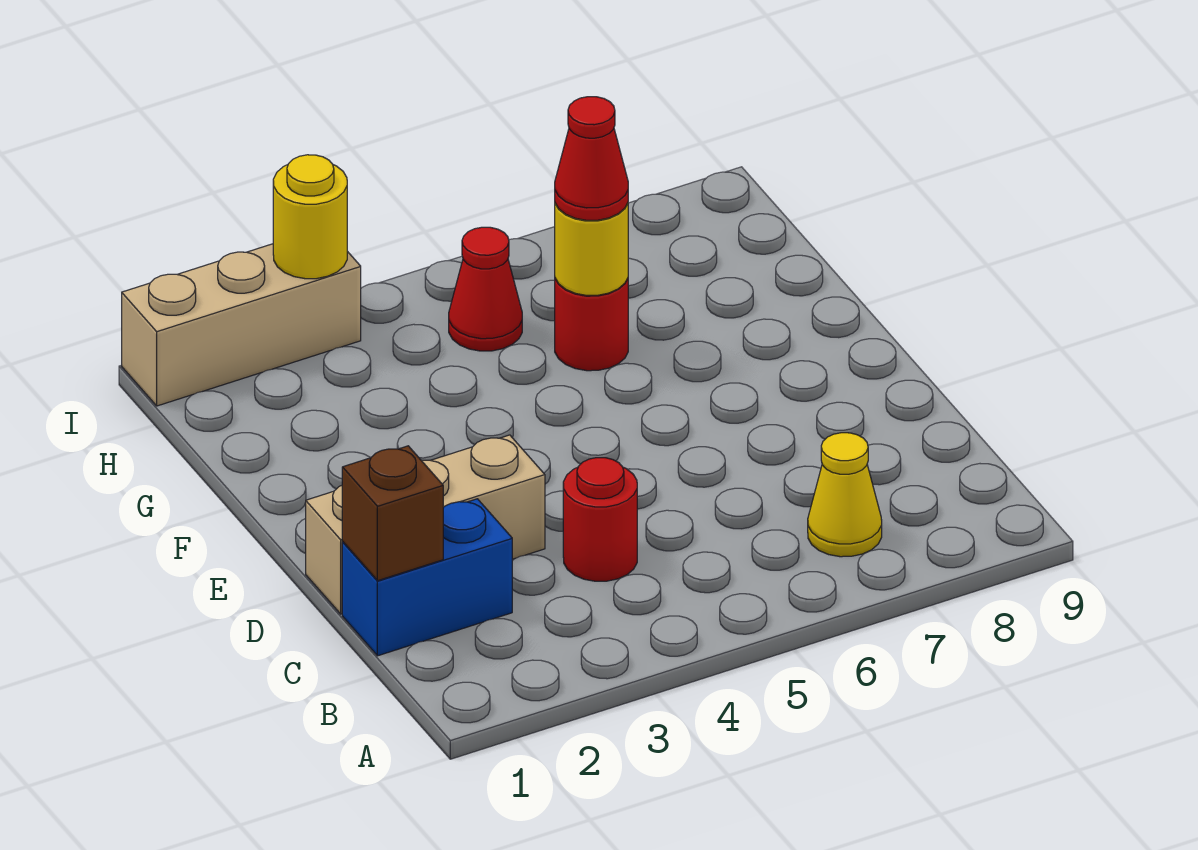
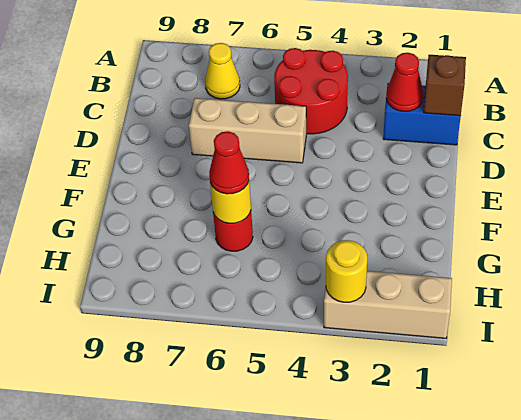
red round brick C4 level 1 -> red round brick B4:C5 level 1
tan brick D1:D3 level 1 -> tan brick D5:D7 level 1
red cone H5 level 1 -> red cone C2 level 2

